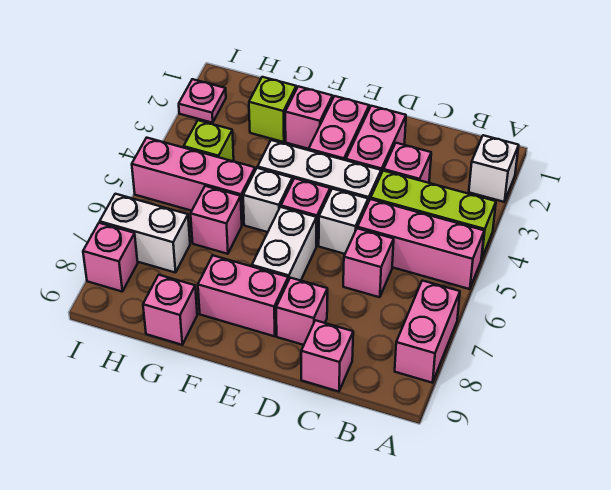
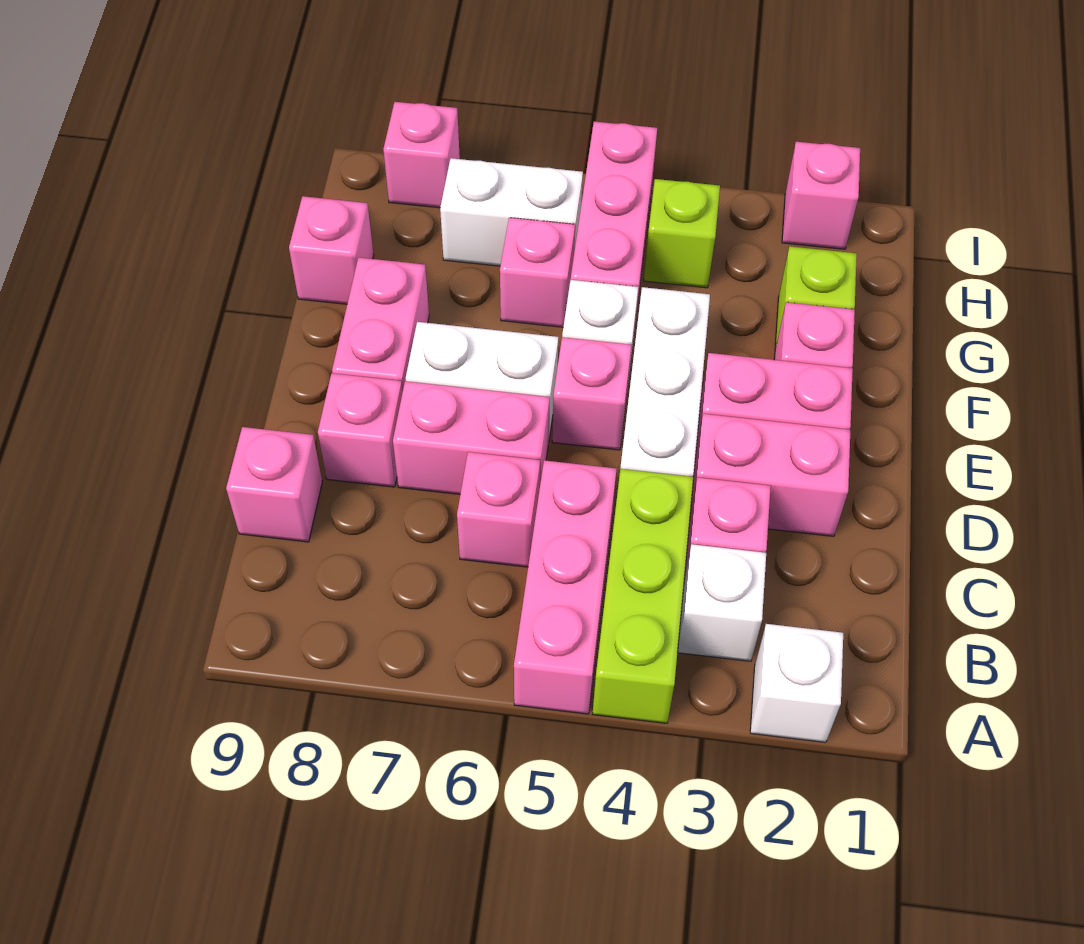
pink brick A7:A8 level 1 -> pink brick D6:D7 level 1
white brick D5 level 1 -> white brick B3 level 1
white brick H7:I7 level 1 -> white brick H6:H7 level 1
pink plate I2 level 1 -> pink brick I2 level 1

